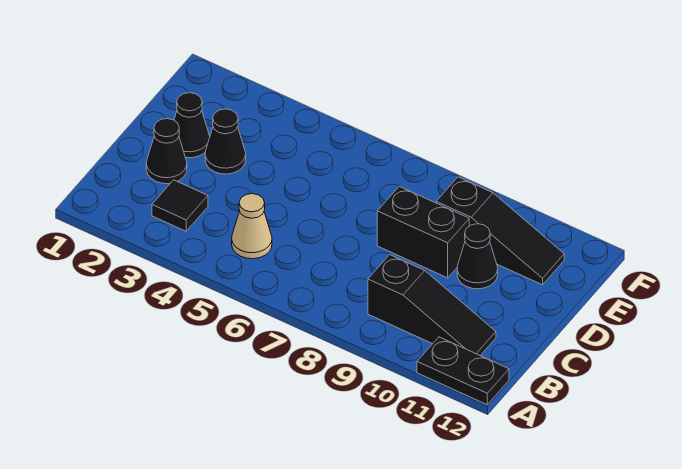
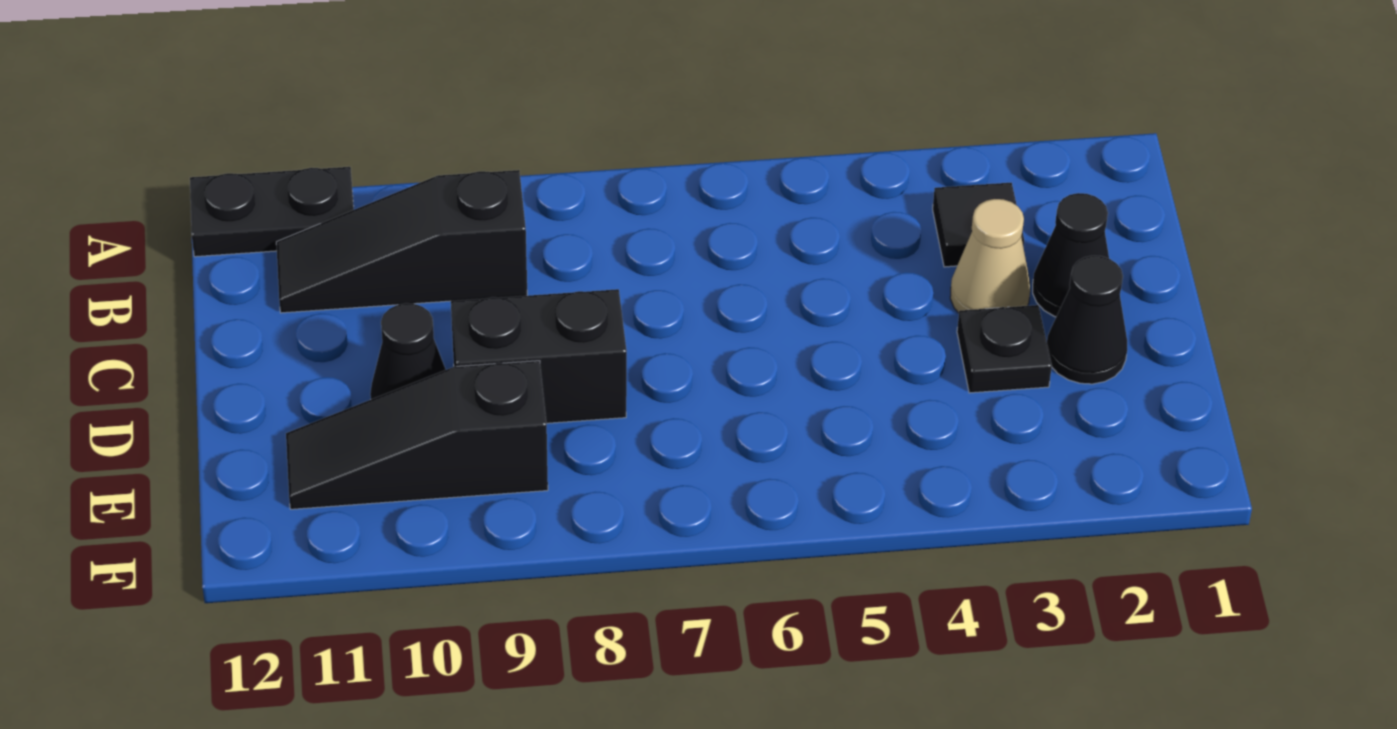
tan cone B5 level 1 -> tan cone C3 level 1
black cone D3 level 1 -> black plate D3 level 1

